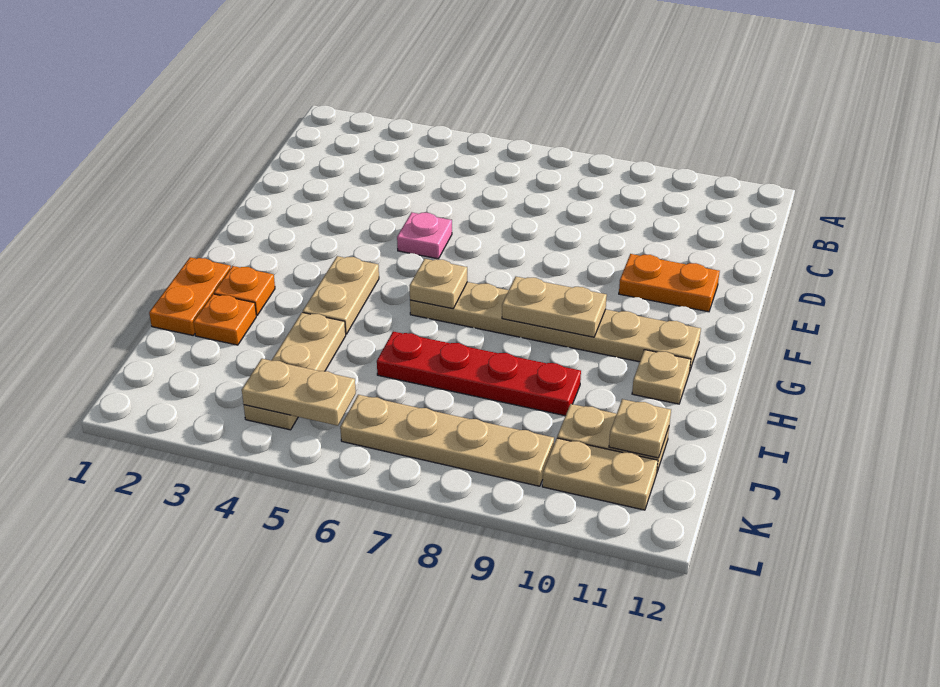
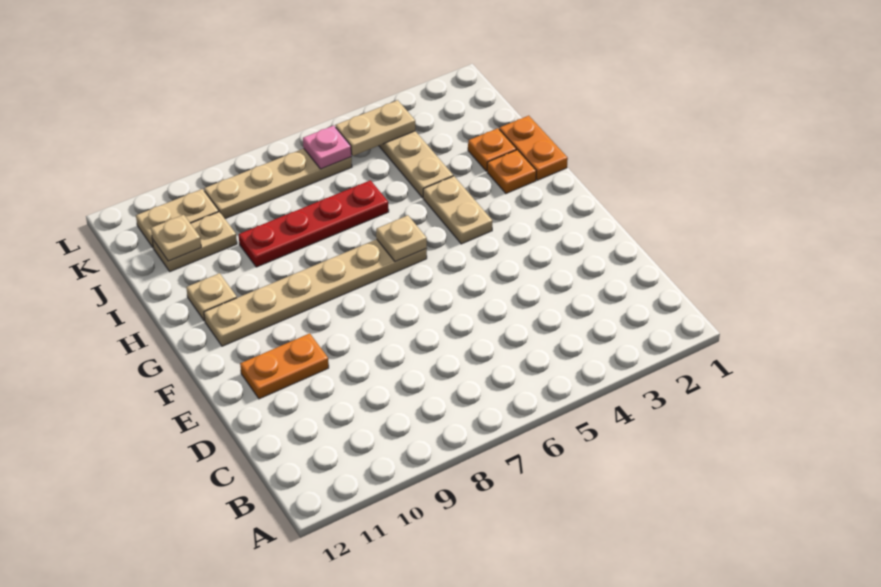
pink plate E5 level 1 -> pink plate K6 level 2
tan plate G8:G9 level 2 -> none

